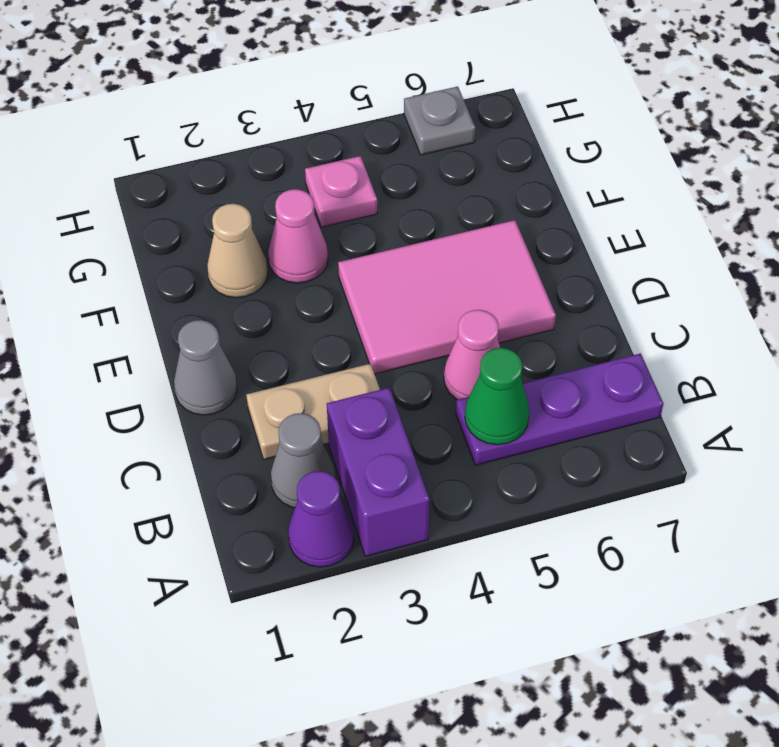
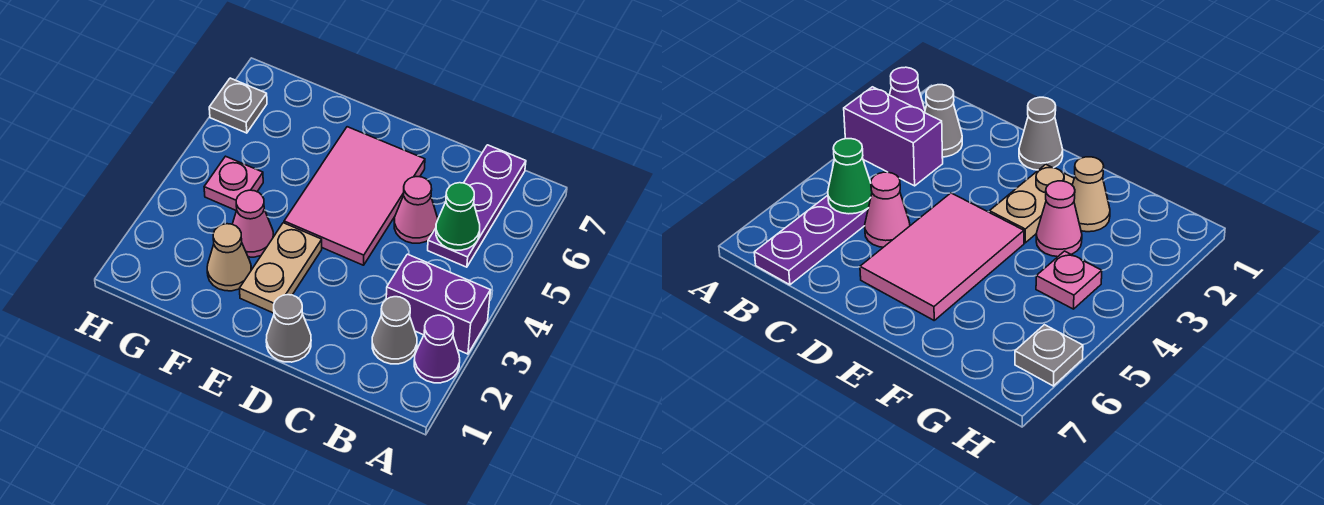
tan plate C2:C3 level 1 -> tan plate E2:E3 level 1

